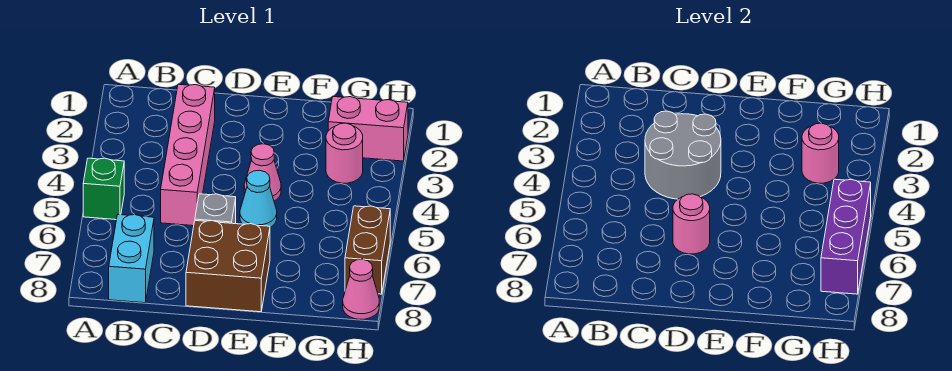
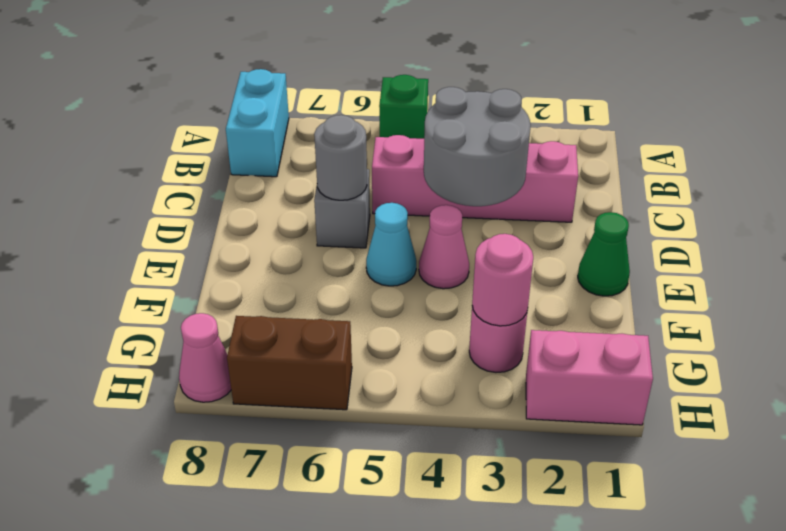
cyan brick B7:B8 level 1 -> cyan brick A8:B8 level 1
pink round brick D6 level 2 -> grey round brick D6 level 2
brown brick D7:E8 level 1 -> none
none -> green cone E1 level 1
pink brick G2:H2 level 1 -> pink brick H1:H2 level 1
purple brick H5:H7 level 2 -> none

